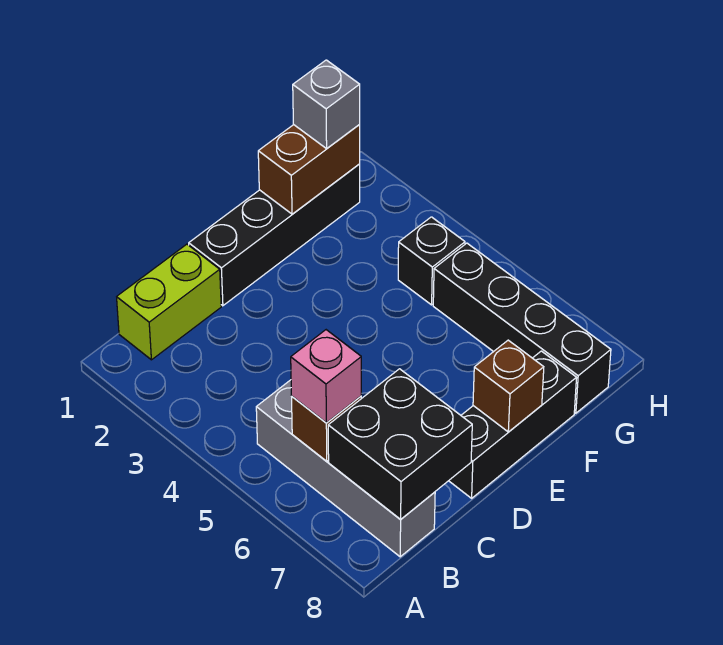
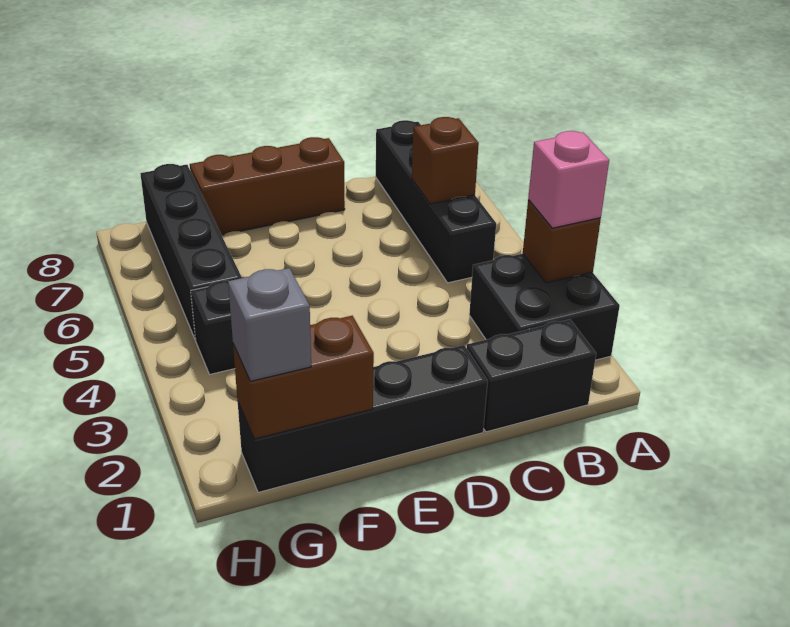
lime brick B1:C1 level 1 -> black brick B1:C1 level 1
grey brick B5:B8 level 1 -> black brick B5:B8 level 1
pink brick B6 level 3 -> pink brick A3 level 3
black brick B7:C8 level 2 -> black brick A2:B3 level 1
black brick D8:F8 level 1 -> brown brick D8:F8 level 1
brown brick E8 level 2 -> brown brick A3 level 2

